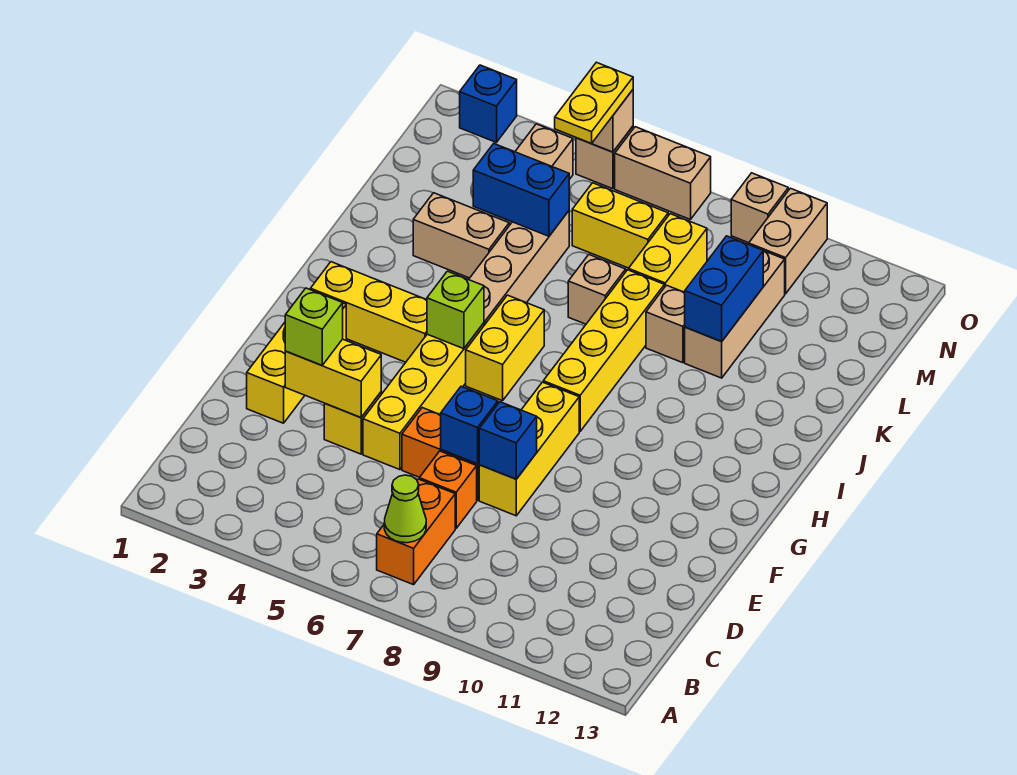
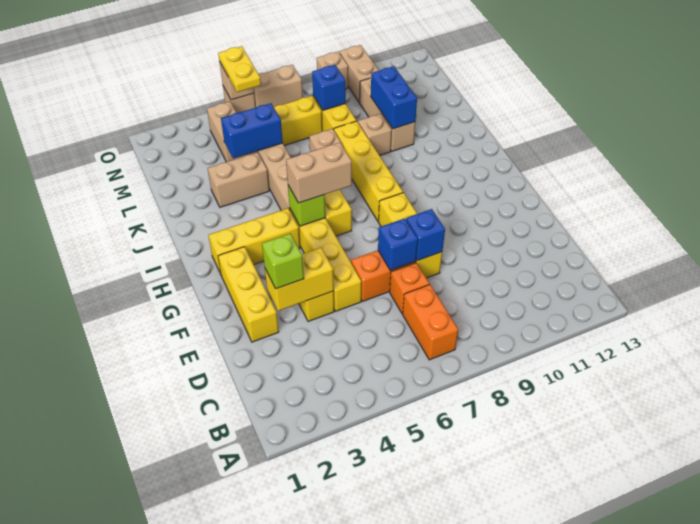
lime cone B7 level 2 -> none
none -> tan brick H5:H6 level 3
blue brick O2 level 1 -> blue brick M8 level 2

